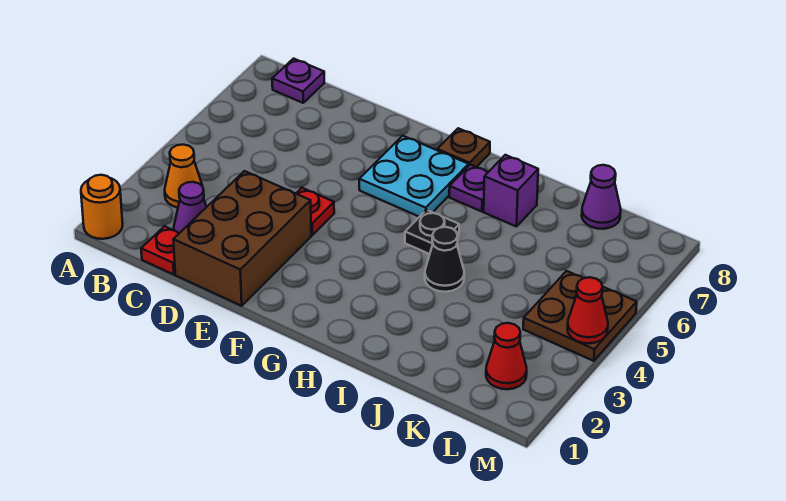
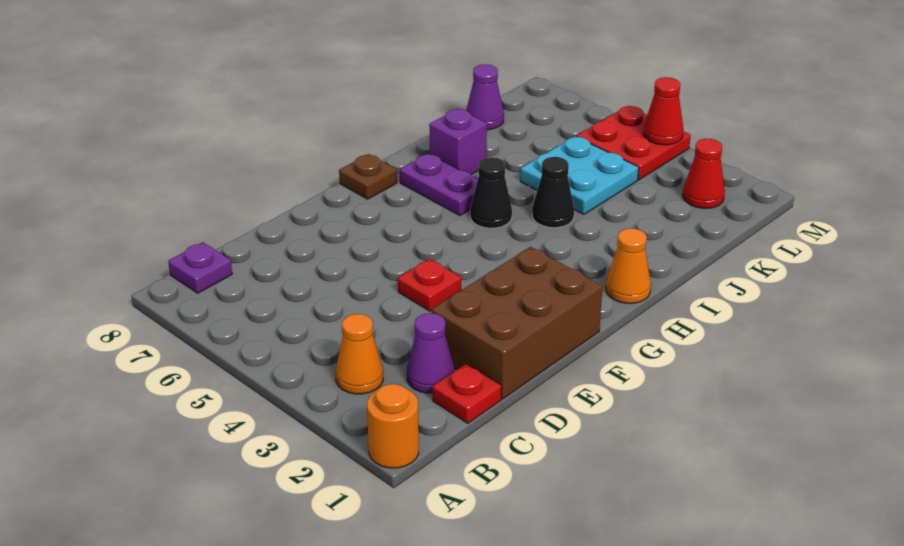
brown brick D1:E3 level 1 -> brown brick D1:F2 level 1
cyan plate F6:G7 level 1 -> cyan plate J4:K5 level 1
none -> orange cone H1 level 1
black plate H5 level 1 -> black cone H5 level 1
purple plate H7 level 1 -> purple plate H6:H7 level 1
brown plate L4:M5 level 1 -> red plate L4:M5 level 1

